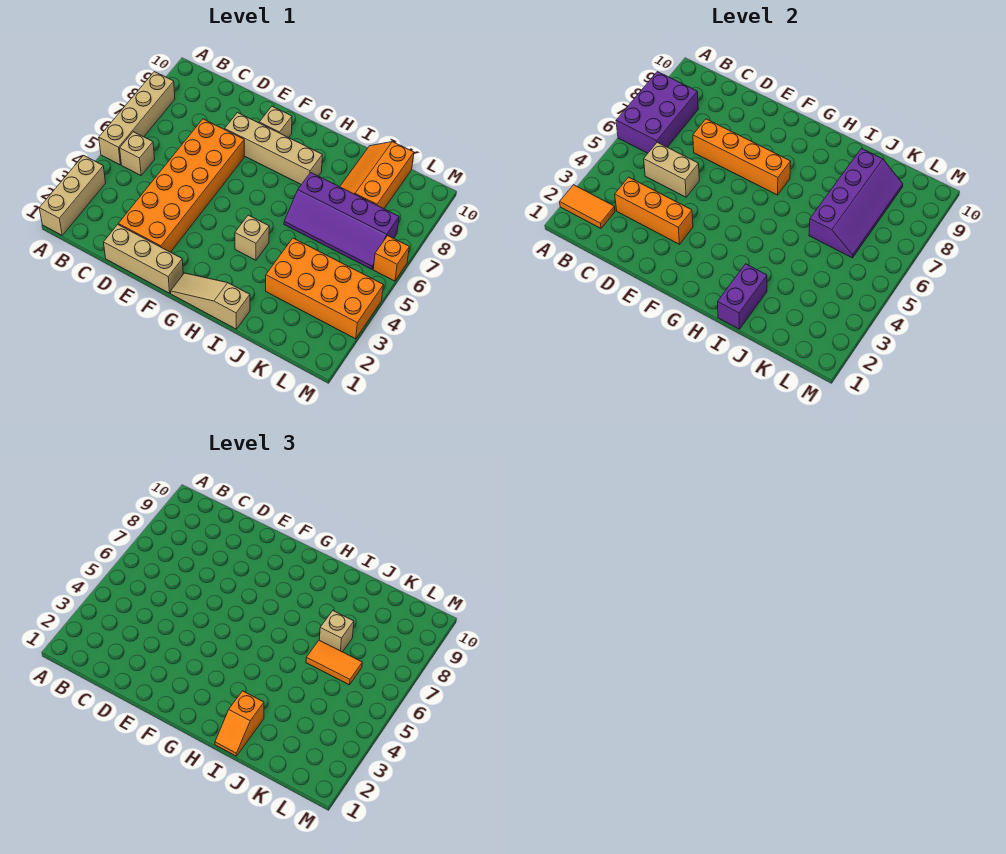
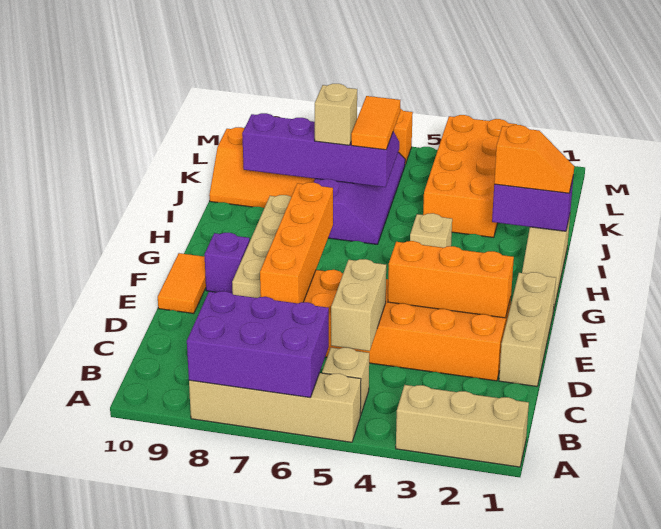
orange tile A2:B2 level 2 -> orange tile E10:F10 level 1
orange brick C3:E3 level 2 -> orange brick E2:E4 level 2
tan brick F9 level 1 -> purple brick F9 level 1

